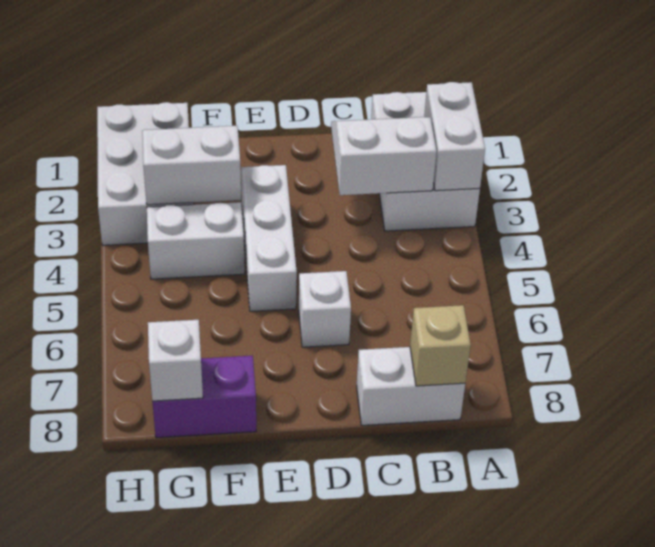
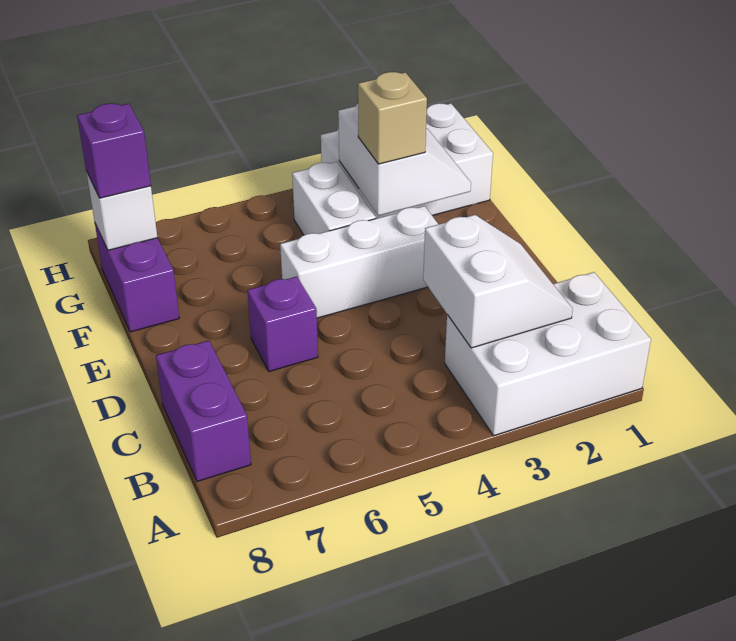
white brick A2:A3 level 2 -> none
white brick B8:C8 level 1 -> purple brick B8:C8 level 1
tan brick B8 level 2 -> tan brick F3 level 3
white brick D6 level 1 -> purple brick D6 level 1
none -> purple brick G8 level 3

